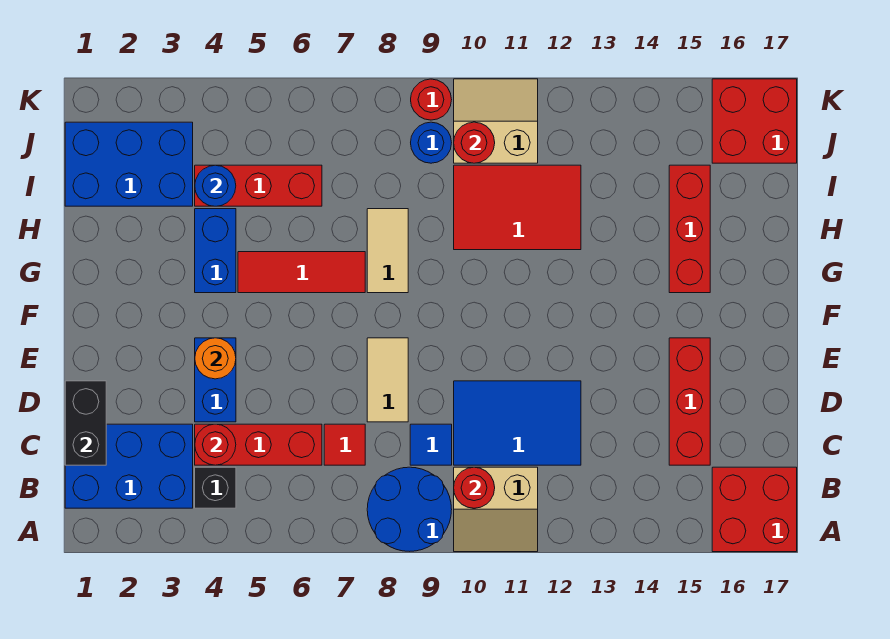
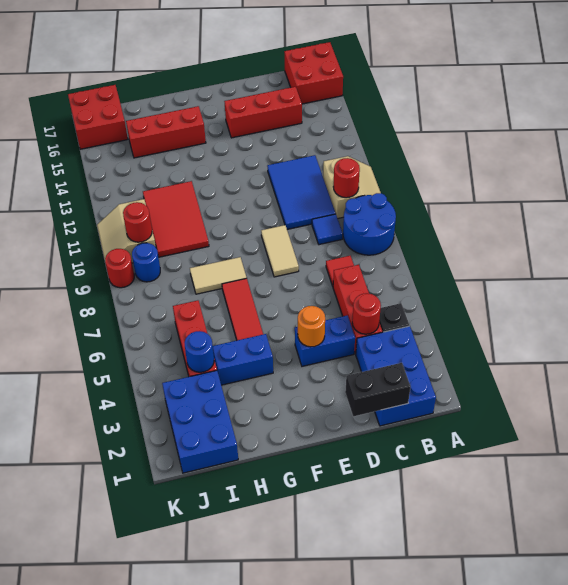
tan tile D8:E8 level 1 -> tan tile E8:E9 level 1

